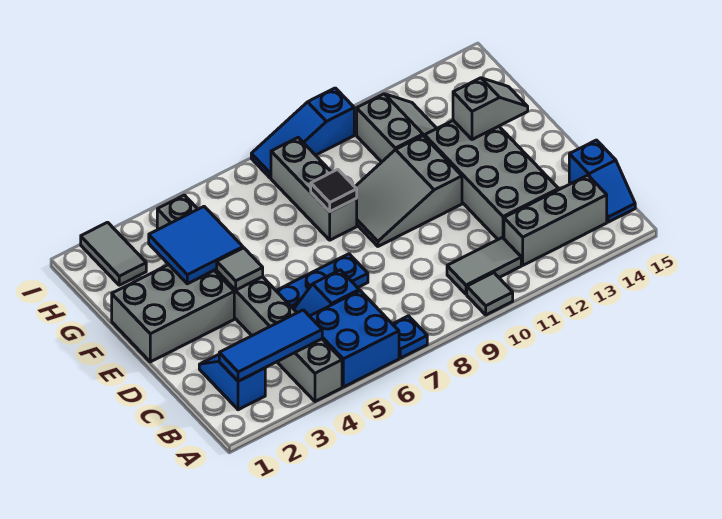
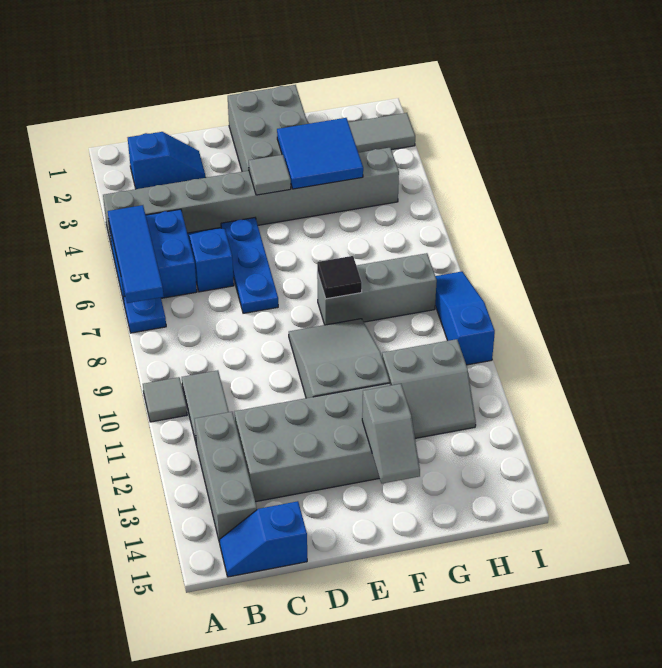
blue tile B2:B4 level 2 -> blue tile A5:A7 level 2

